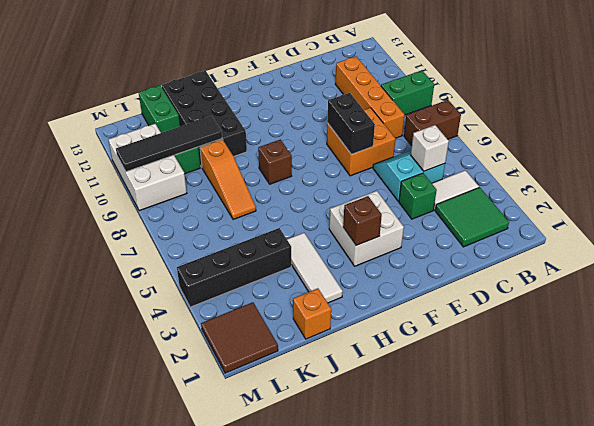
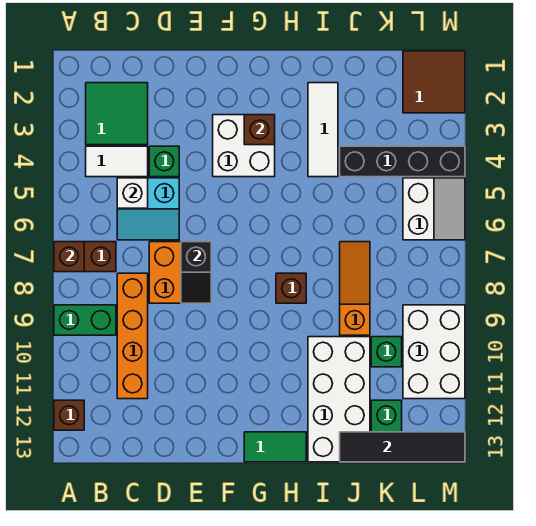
none -> brown brick A7 level 2
none -> brown brick A12 level 1
black brick E7:E8 level 2 -> black slope E7:E8 level 2 top 7
none -> green tile G13:H13 level 1
black brick I10:J13 level 1 -> white brick I10:J13 level 1
orange brick J1 level 1 -> none
black tile J10:M10 level 2 -> black tile J13:M13 level 2
none -> white slope L5:M6 level 1 top L

